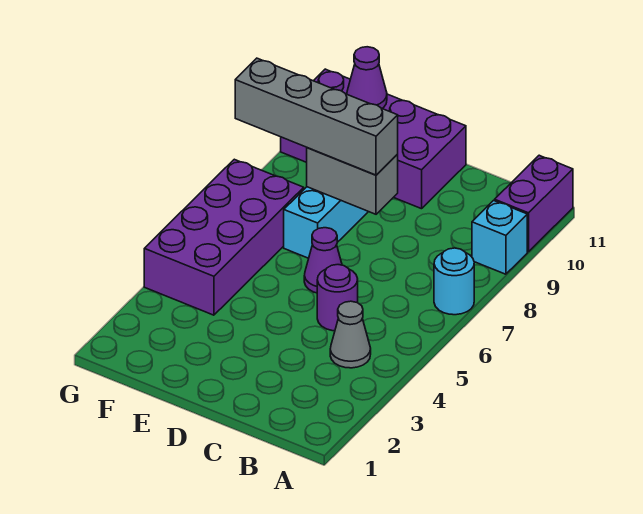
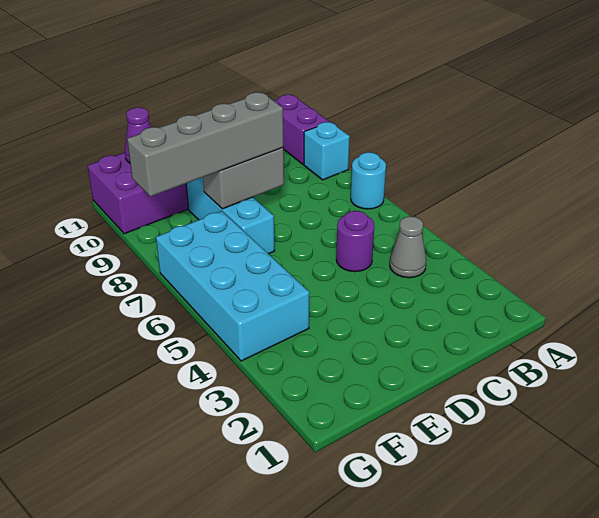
purple cone D6 level 1 -> none
purple brick F4:G7 level 1 -> cyan brick F4:G7 level 1

